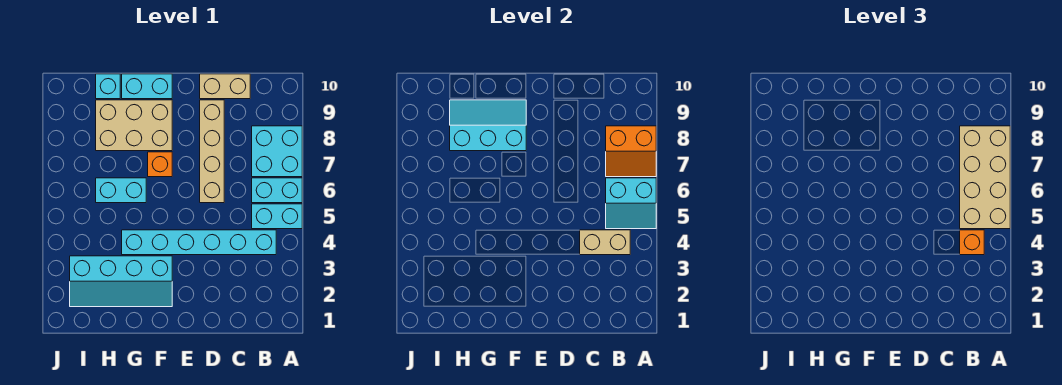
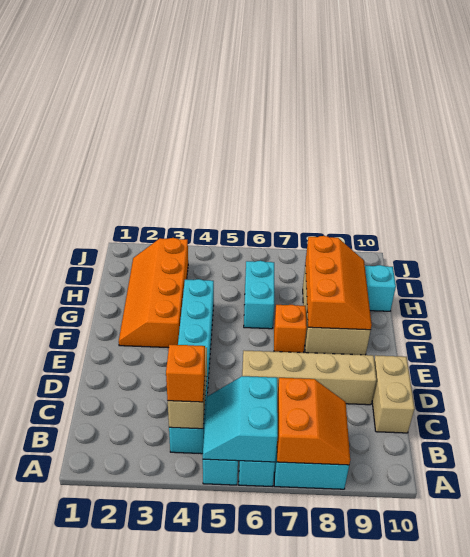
tan brick A5:B8 level 3 -> none
orange slope A7:B8 level 2 top 8 -> orange slope A7:B8 level 2 top 7
cyan slope F2:I3 level 1 top 3 -> orange slope F2:I3 level 1 top 3
cyan slope F8:H9 level 2 top 8 -> orange slope F8:H9 level 2 top 8
cyan brick F10:G10 level 1 -> none

